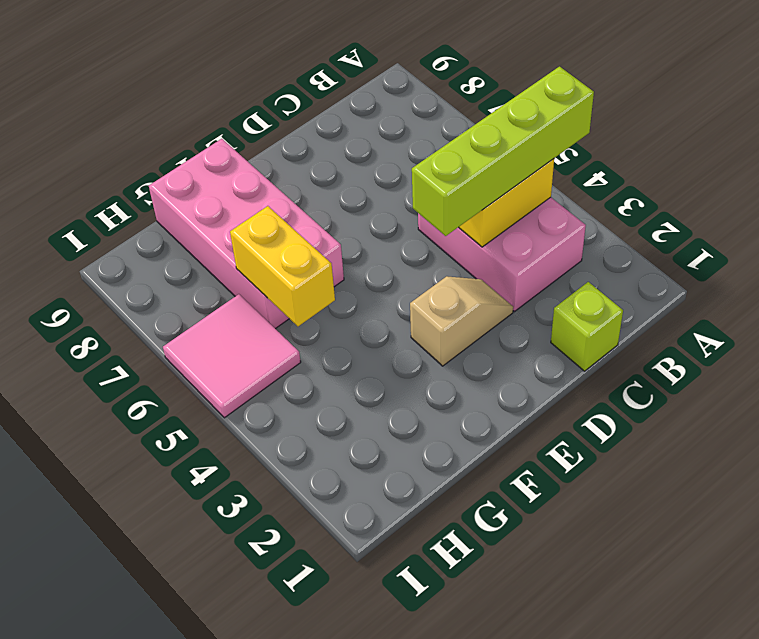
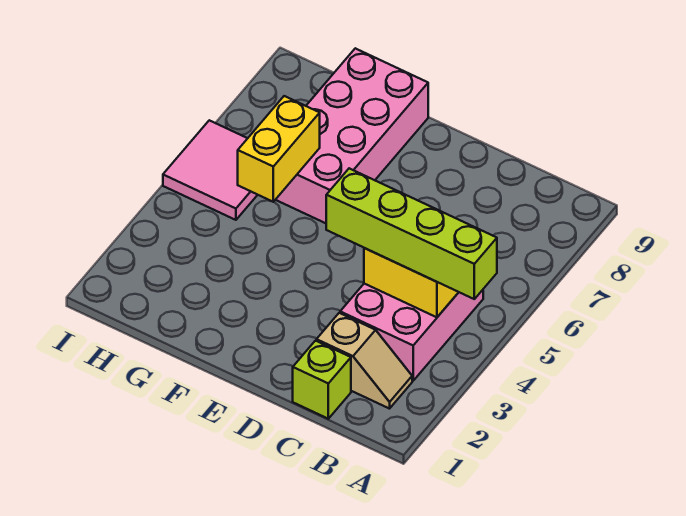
tan slope D3:E3 level 1 top E -> tan slope B2:C2 level 1 top C

